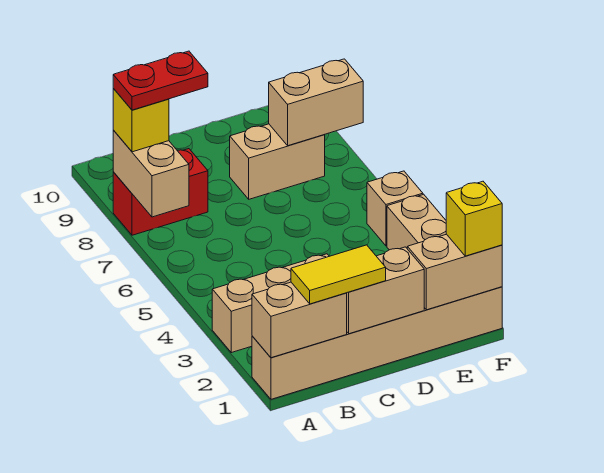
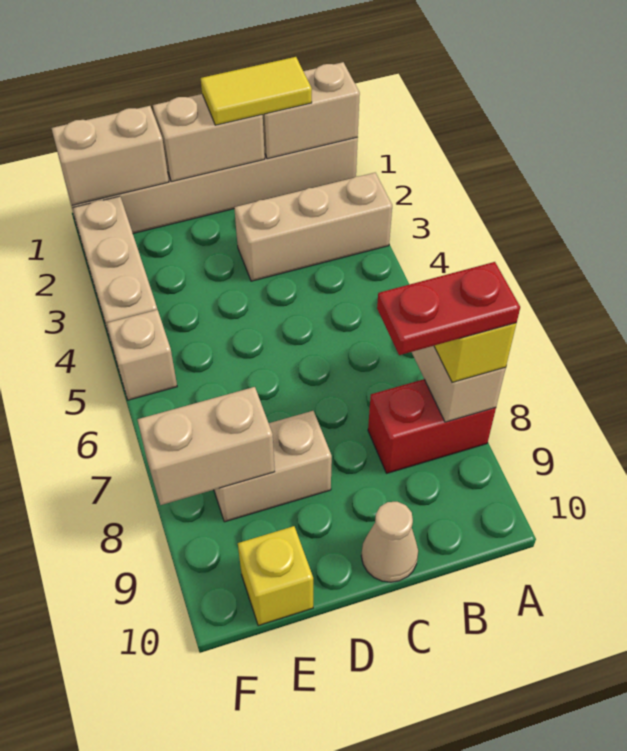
none -> tan cone C10 level 1
yellow brick F1 level 3 -> yellow brick E10 level 1

